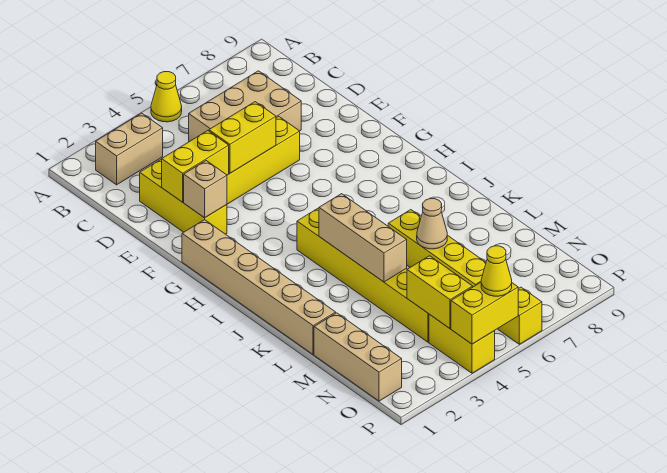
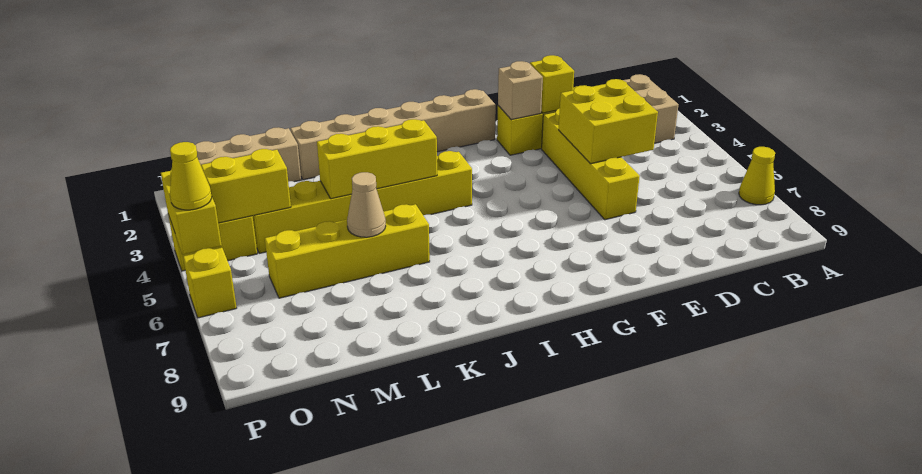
yellow cone A5 level 1 -> yellow cone A7 level 1
tan brick C5:D7 level 1 -> none
yellow brick E2:E3 level 2 -> yellow brick E2 level 2
yellow brick E4:E5 level 2 -> yellow brick D4:E5 level 2
tan brick J4:L4 level 2 -> yellow brick J4:L4 level 2

